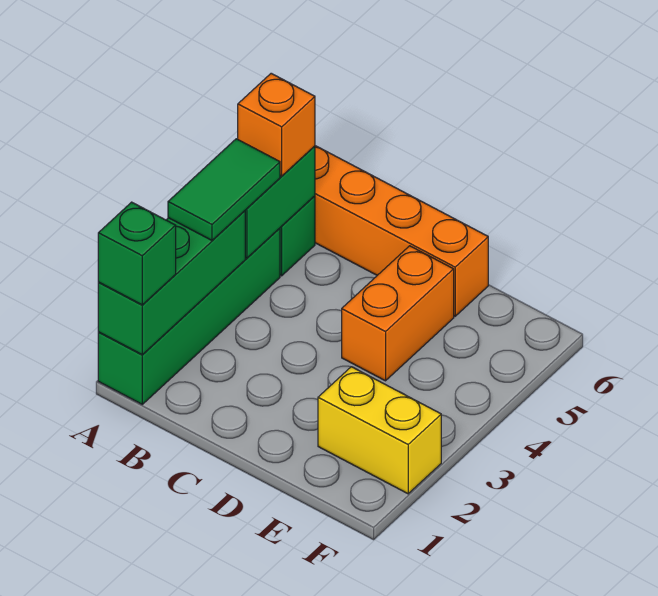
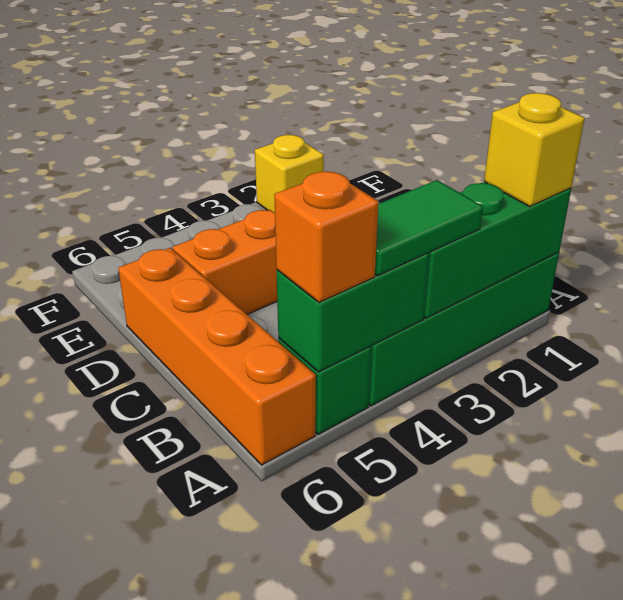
green brick A1 level 3 -> yellow brick A1 level 3
yellow brick E2:F2 level 1 -> yellow brick F2 level 1

